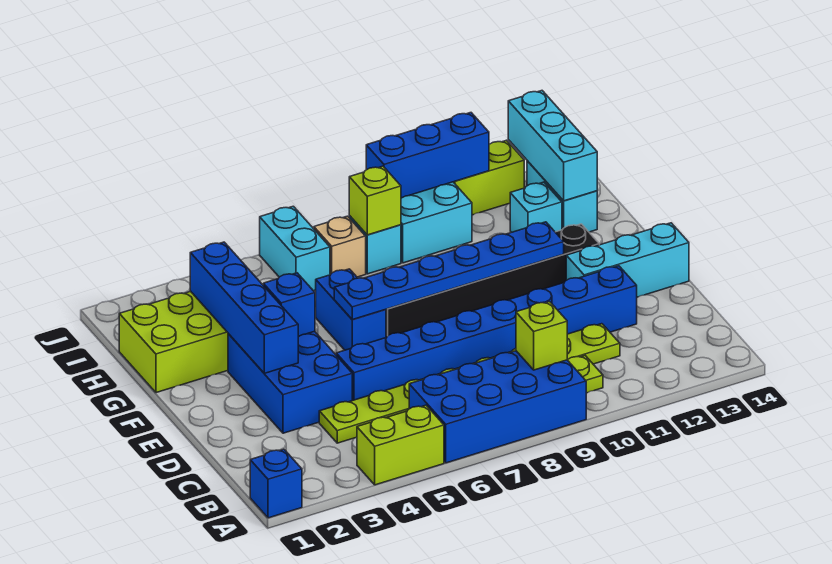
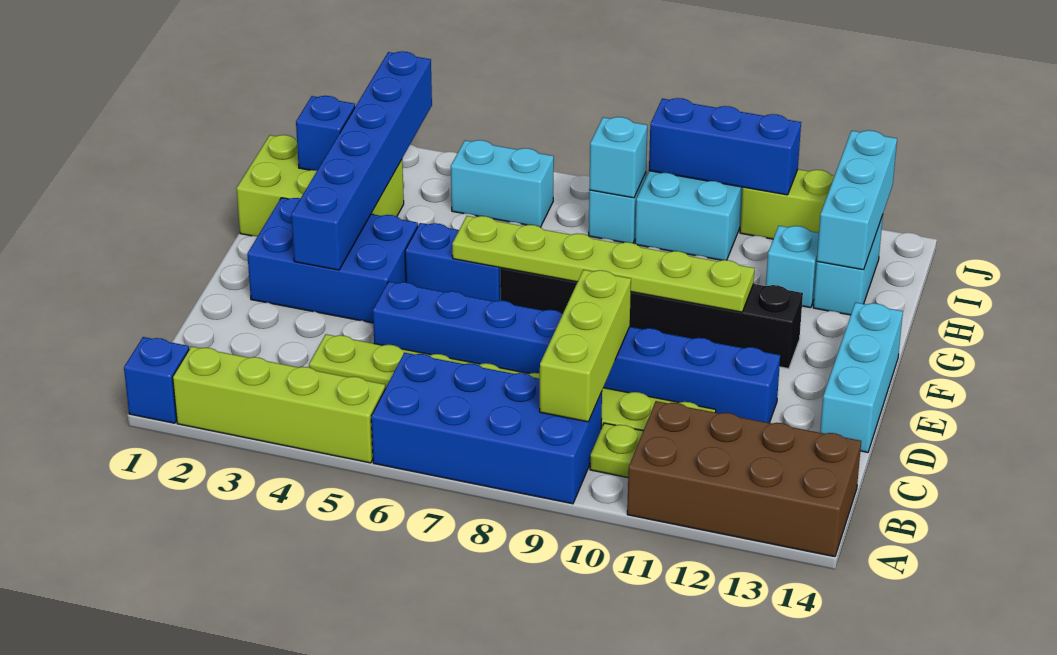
lime brick A4:A5 level 1 -> lime brick A2:A5 level 1
none -> brown brick A11:B14 level 1
lime brick B9 level 2 -> lime brick B9:D9 level 2
blue brick D3:F4 level 1 -> blue brick E2:F4 level 1
blue brick E3:H3 level 2 -> blue brick E3:J3 level 2
cyan brick E12:E14 level 1 -> cyan brick D14:F14 level 1
blue brick F4 level 2 -> blue brick H2 level 2
blue brick F6:G6 level 1 -> blue brick F5:F6 level 1
blue plate F6:F11 level 2 -> lime plate F6:F11 level 2
cyan brick I6:J6 level 1 -> cyan brick I5:I6 level 1
tan brick I7 level 1 -> none
lime brick I8 level 2 -> cyan brick I8 level 2

